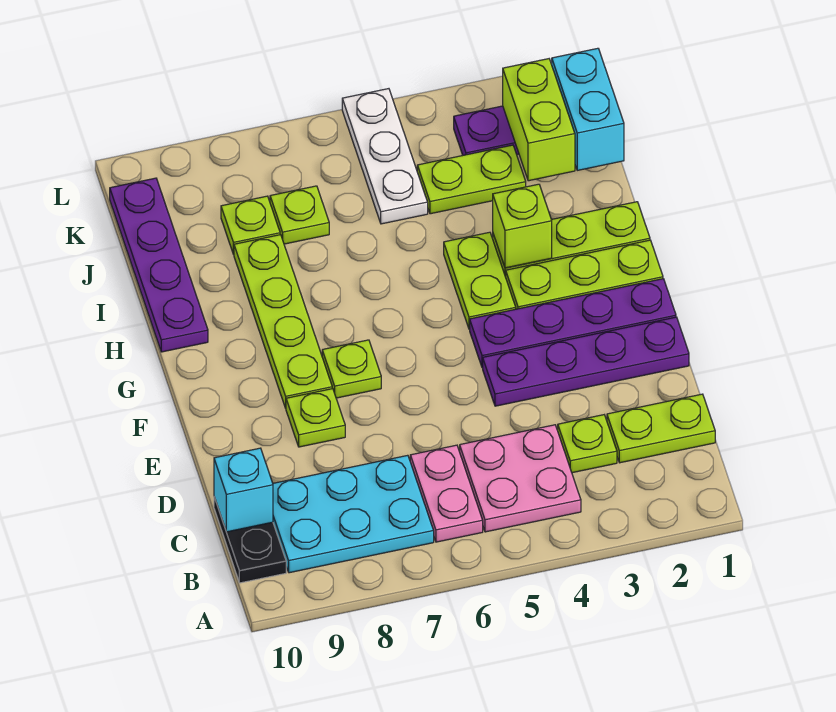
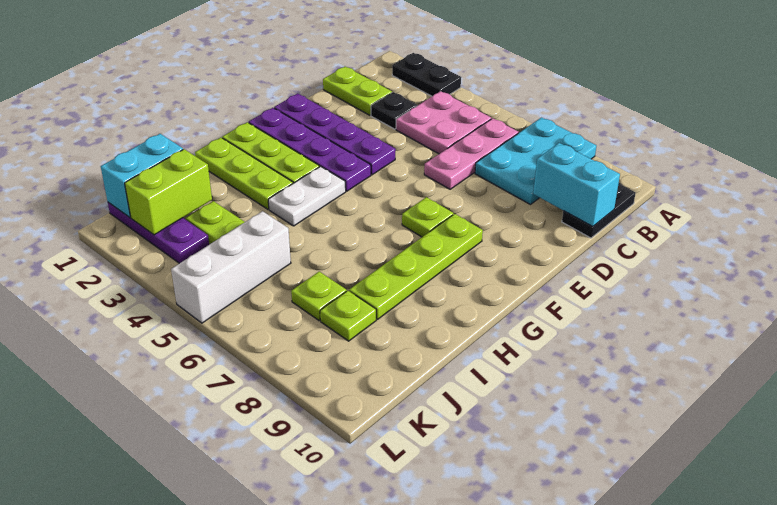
none -> black plate A2:A3 level 1
pink plate B6:C6 level 1 -> pink plate B6:D6 level 1
cyan plate B7:C9 level 1 -> cyan plate A7:C8 level 1
lime plate C3 level 1 -> black plate C3 level 1
cyan brick C10 level 2 -> cyan brick C9:C10 level 2
lime plate E8 level 1 -> none
lime plate G4:H4 level 1 -> white plate G4:H4 level 1
lime brick H3 level 2 -> none
purple plate H10:K10 level 1 -> none
white plate J5:L5 level 1 -> white brick J5:L5 level 1

